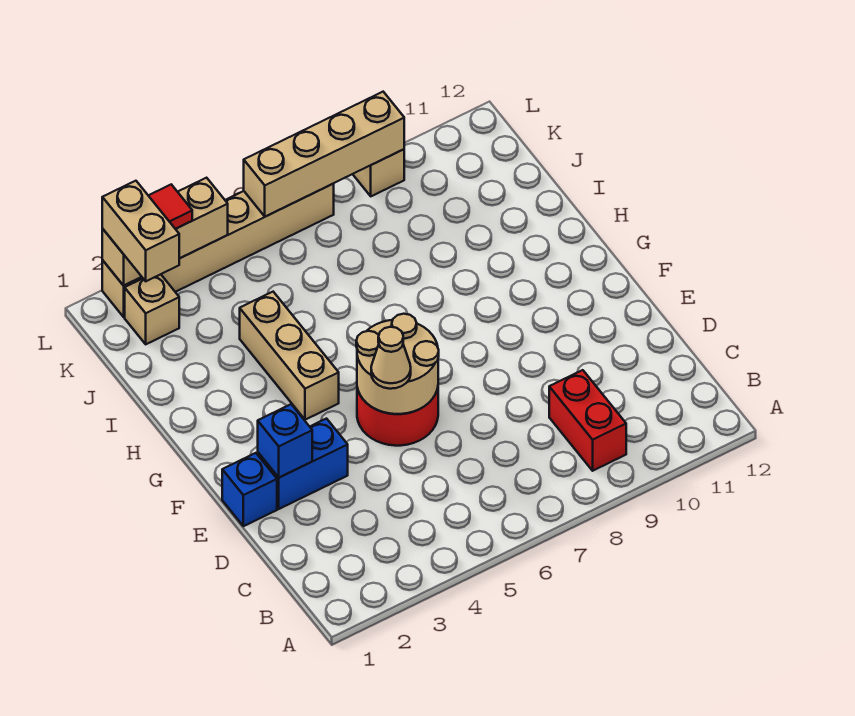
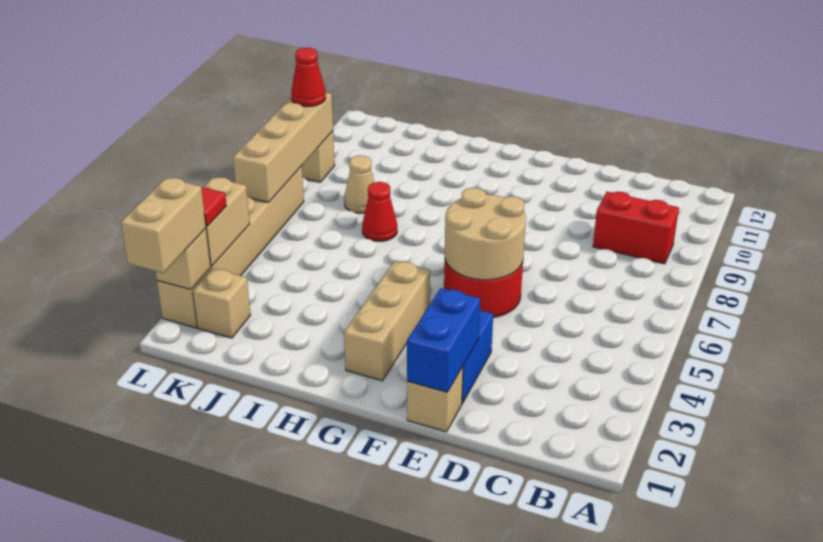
blue brick E1 level 1 -> tan brick E1 level 1
blue brick E2 level 2 -> blue brick E1:E2 level 2
tan cone E5 level 3 -> tan cone J8 level 1
tan brick G4:I4 level 1 -> tan brick G2:G4 level 1
none -> red cone I7 level 1
tan brick K2:L2 level 3 -> tan brick L1:L2 level 3
none -> red cone L9 level 3

